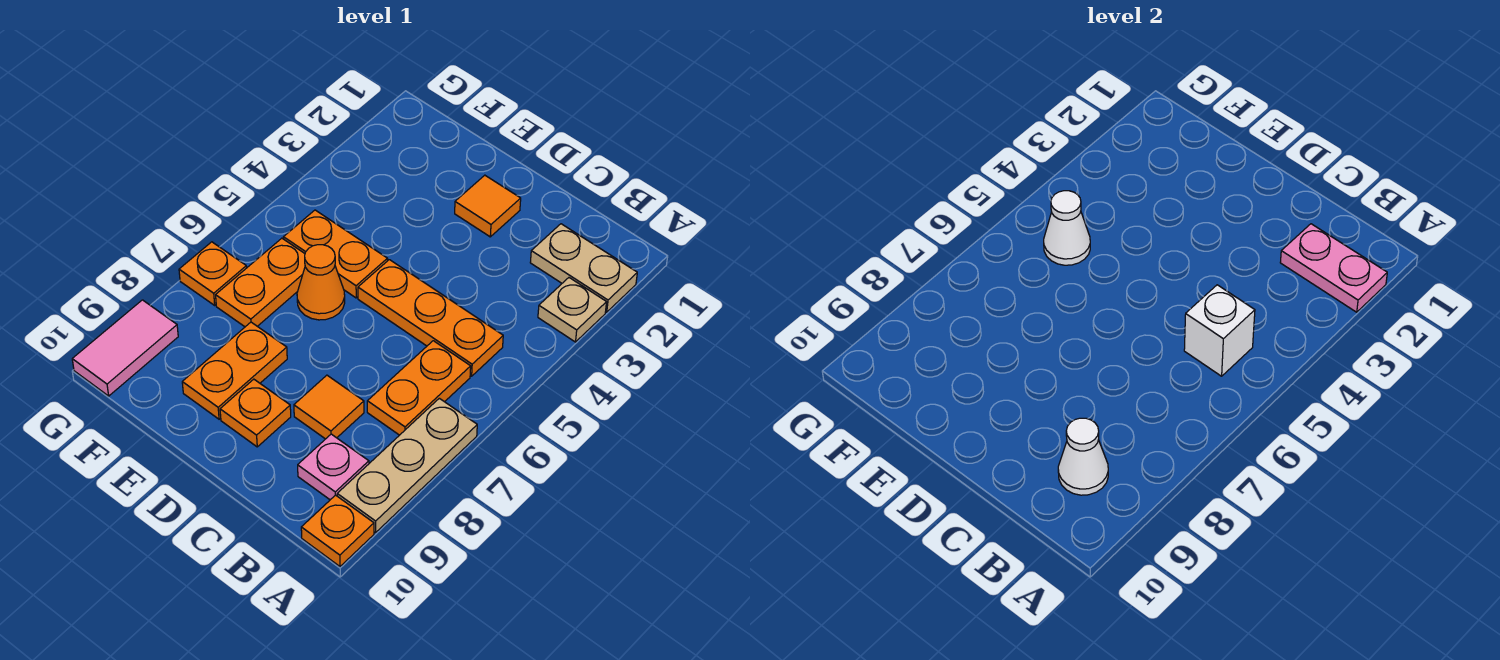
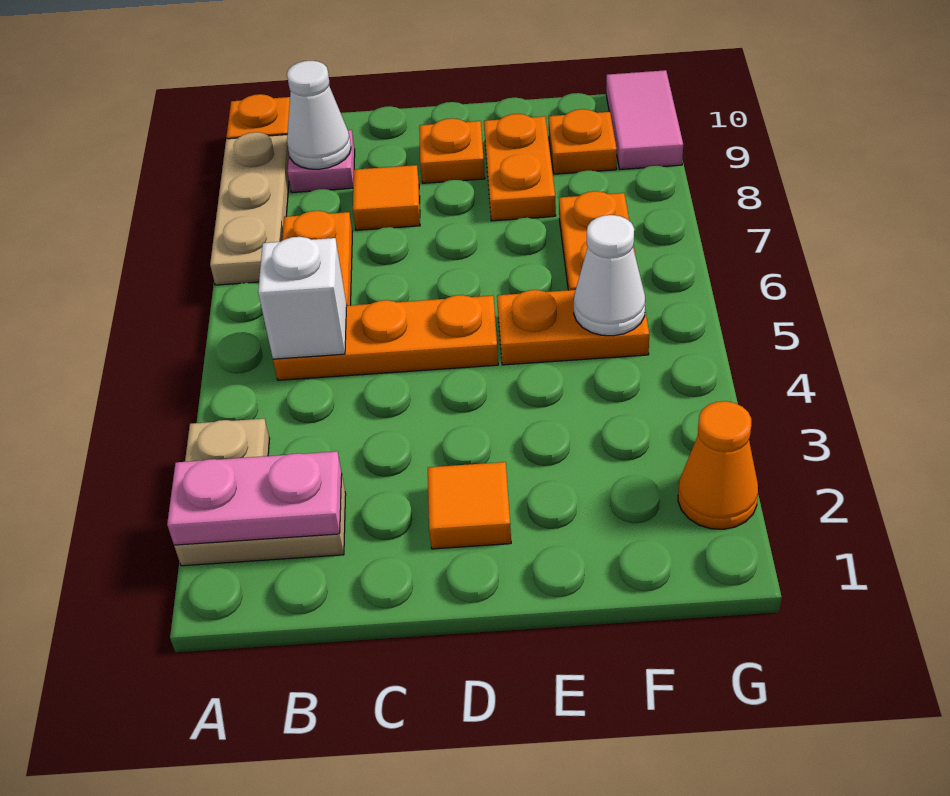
orange cone E6 level 1 -> orange cone G2 level 1
orange plate G7 level 1 -> orange plate F9 level 1

